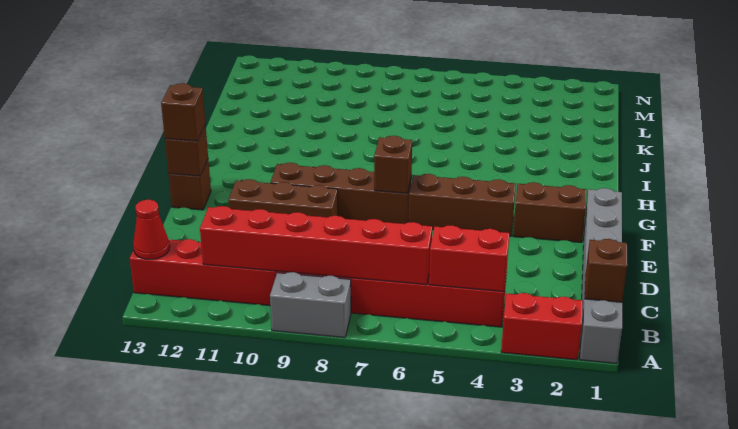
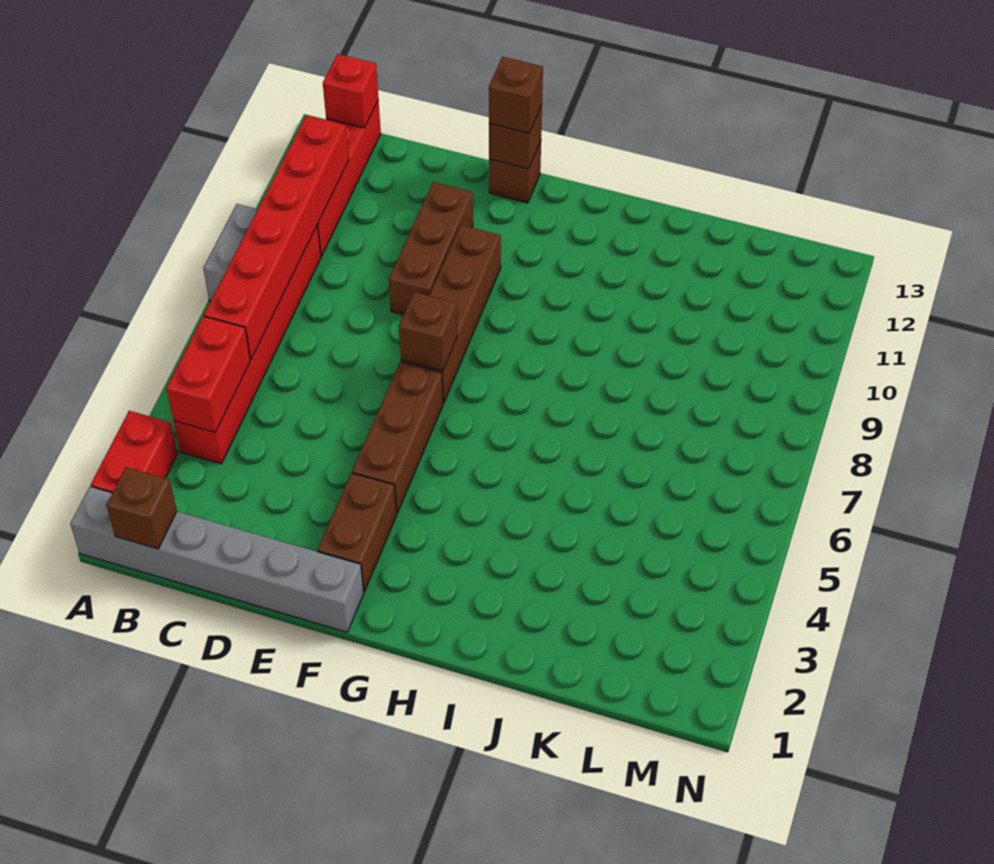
red cone B13 level 2 -> red brick B13 level 2

